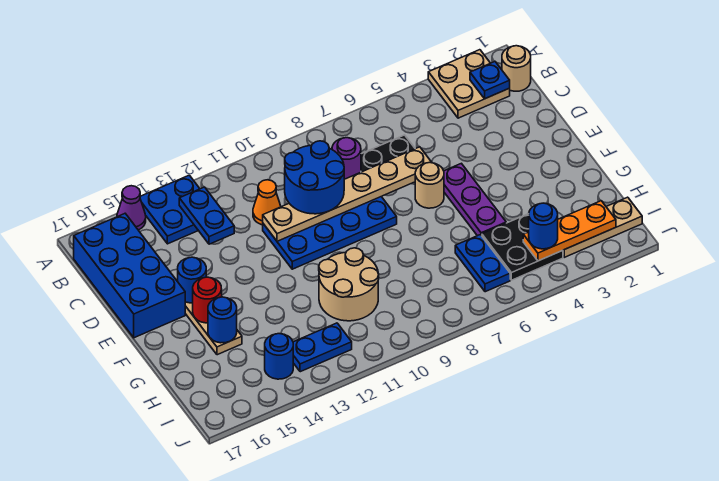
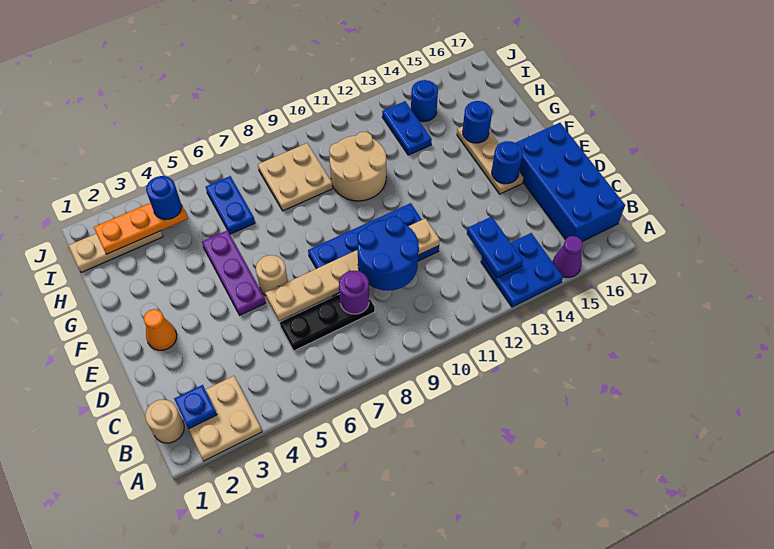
orange cone C11 level 1 -> orange cone E2 level 1
red round brick F15 level 2 -> none
black plate H4:I5 level 1 -> none
none -> tan plate H8:I9 level 1
blue plate I12:I13 level 1 -> blue plate H13:I13 level 1

